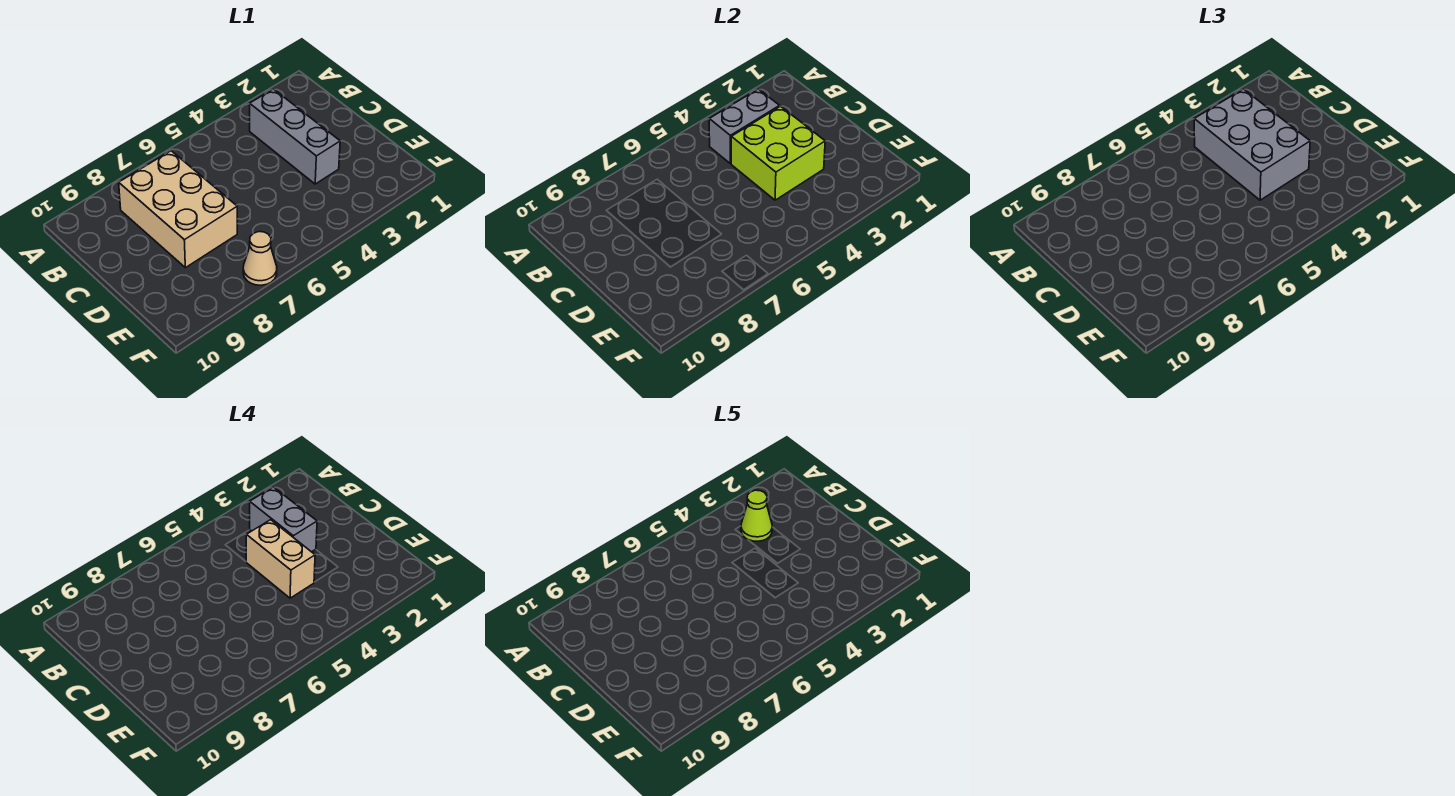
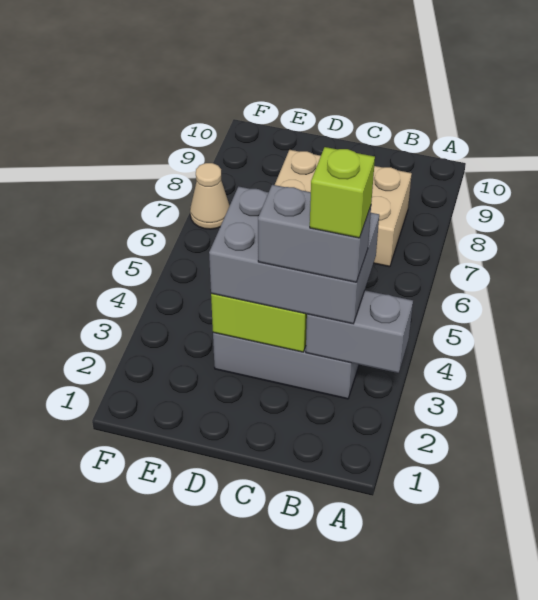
grey brick B3:B4 level 2 -> grey brick A3:B3 level 2
lime cone B3 level 5 -> lime brick B3 level 5
tan brick C4:D4 level 4 -> none

